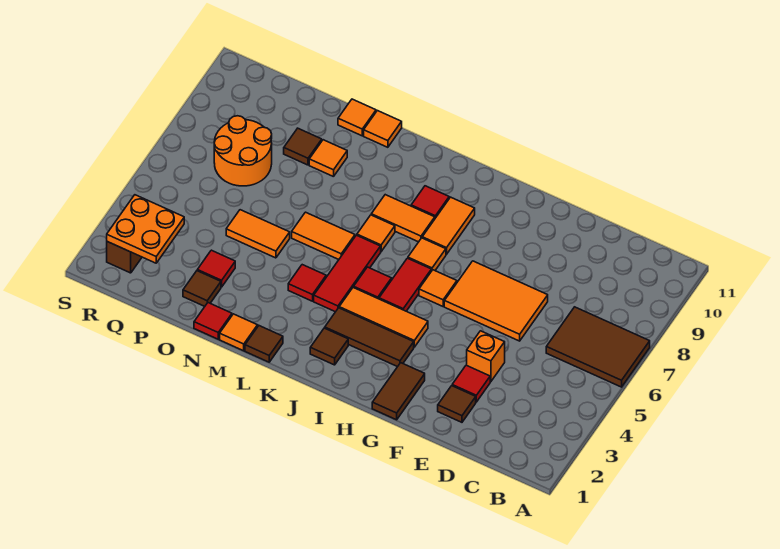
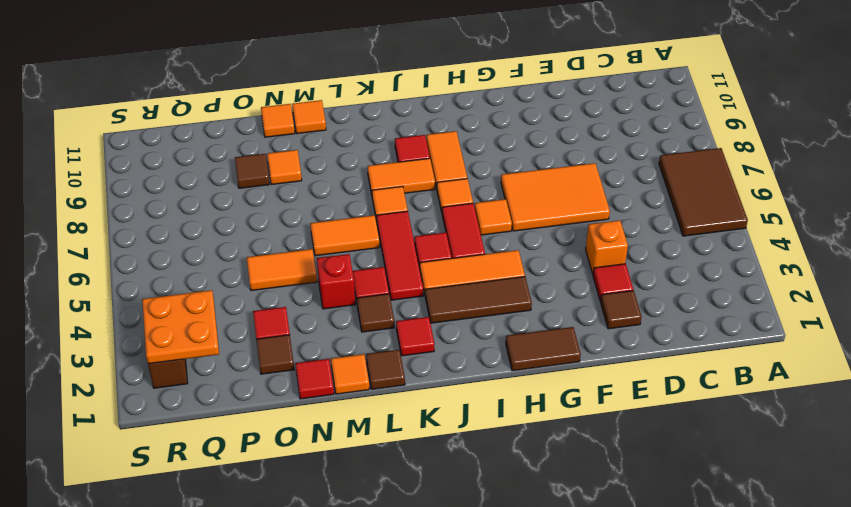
brown tile A6:C7 level 1 -> brown tile A5:B7 level 1
brown tile G1:G2 level 1 -> brown tile G1:H1 level 1
brown tile J2 level 1 -> brown tile L3 level 1
none -> red tile K2 level 1
none -> red brick M4 level 1
orange round brick P7:Q8 level 1 -> none

